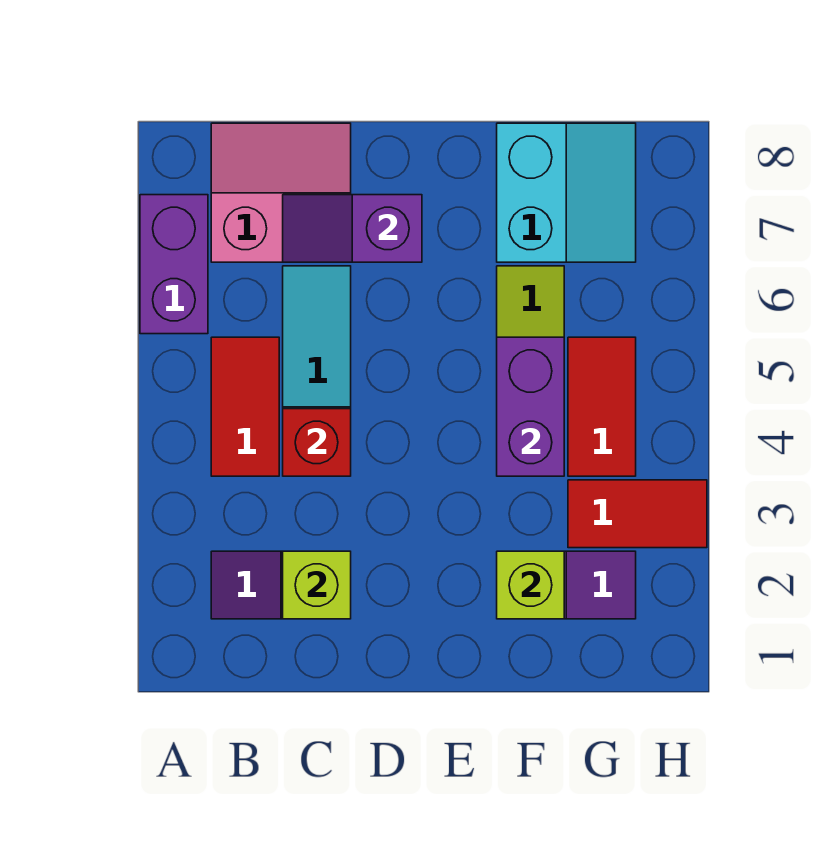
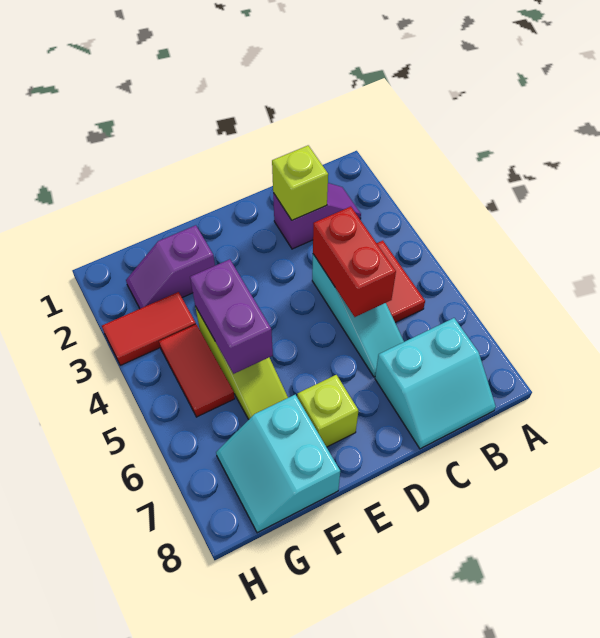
purple brick A6:A7 level 1 -> none
pink slope B7:C8 level 1 top 7 -> cyan slope B7:C8 level 1 top 7
red brick C4 level 2 -> red brick C4:C5 level 2
purple slope C7:D7 level 2 top D -> none
lime brick F2 level 2 -> lime brick E7 level 1

